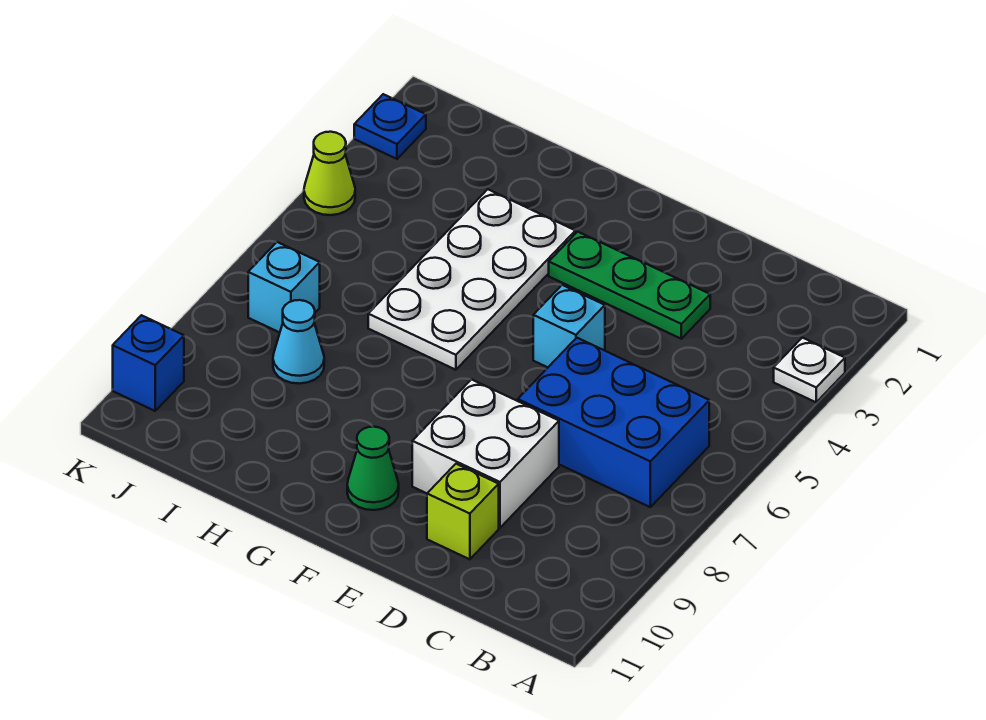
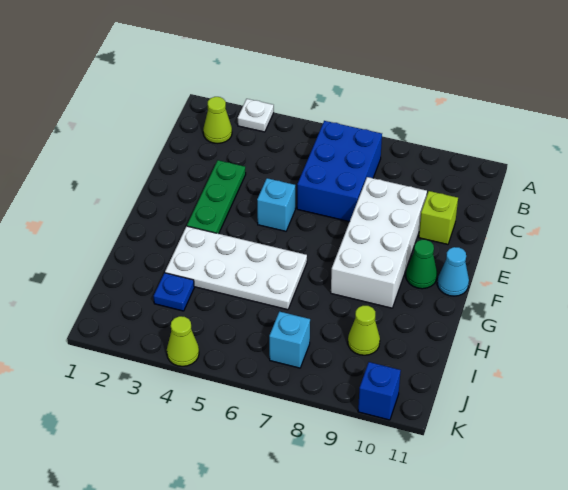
none -> lime cone B2 level 1
white brick D8:E9 level 1 -> white brick D8:G9 level 1
cyan cone I8 level 1 -> cyan cone F11 level 1
none -> lime cone I9 level 1
blue plate K2 level 1 -> blue plate I3 level 1

